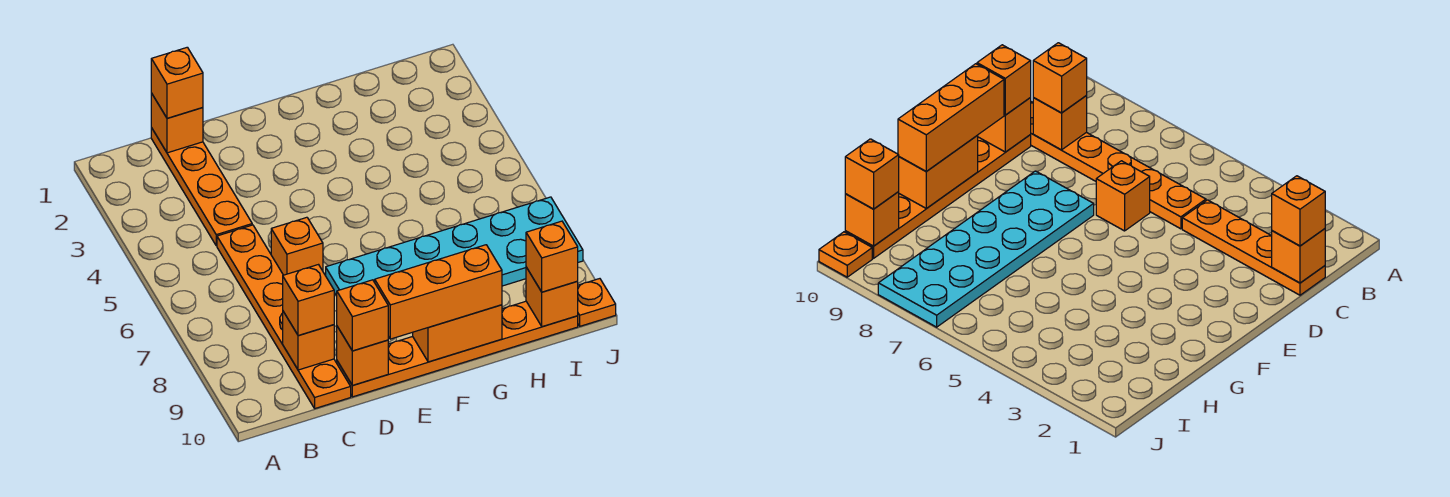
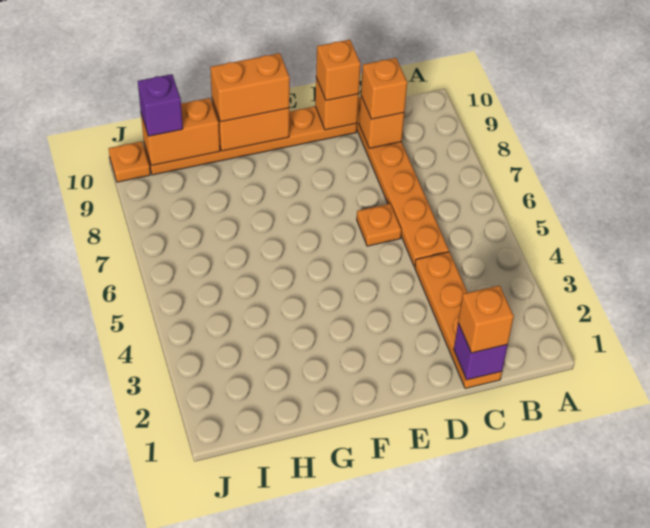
orange brick C1 level 2 -> purple brick C1 level 2
orange brick D6 level 1 -> orange plate D6 level 1
cyan plate E7:J8 level 1 -> none
orange brick E10:G10 level 3 -> orange brick F10:G10 level 3
orange brick I10 level 2 -> orange brick H10:I10 level 2
orange brick I10 level 3 -> purple brick I10 level 3

